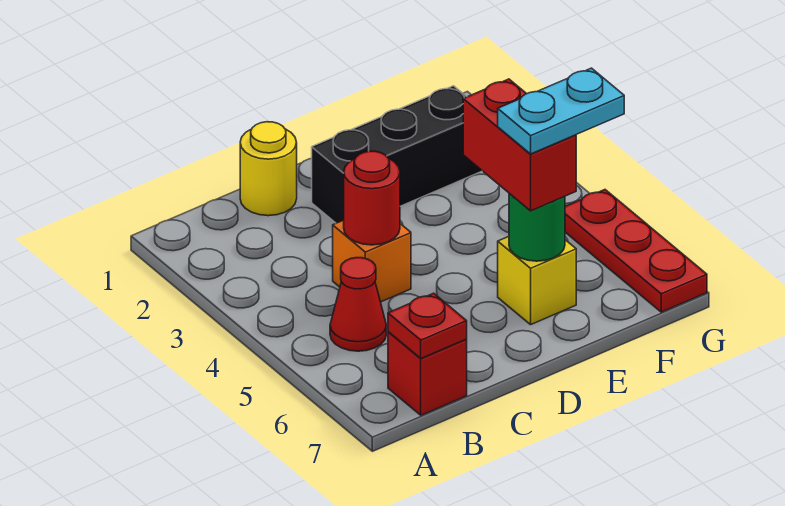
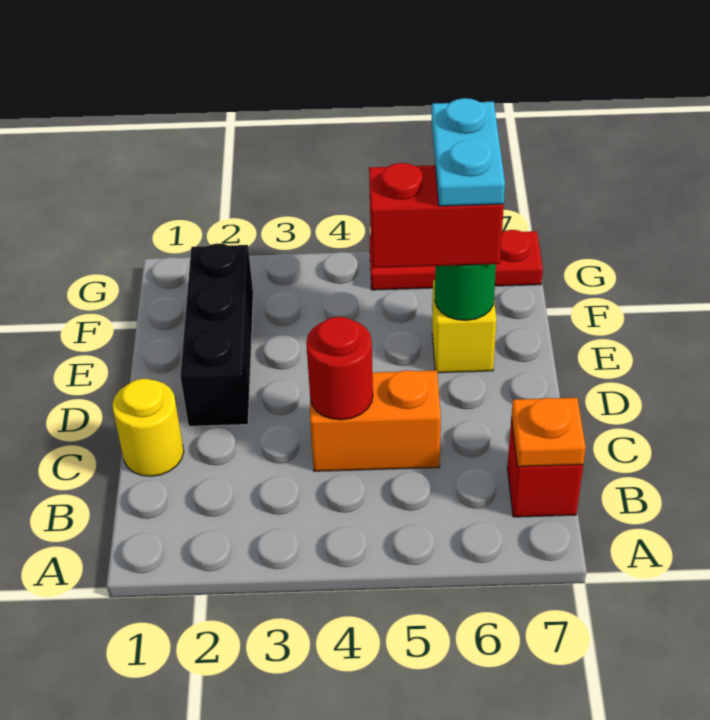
red cone B5 level 1 -> none
red plate B7 level 2 -> orange plate B7 level 2
orange brick C4 level 1 -> orange brick C4:C5 level 1

